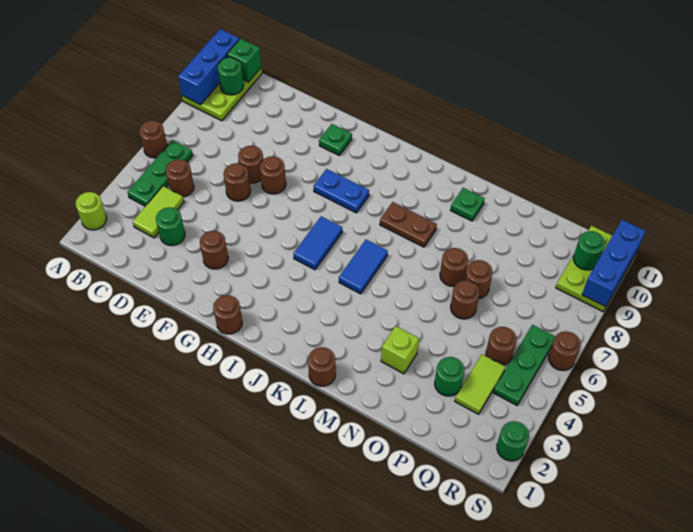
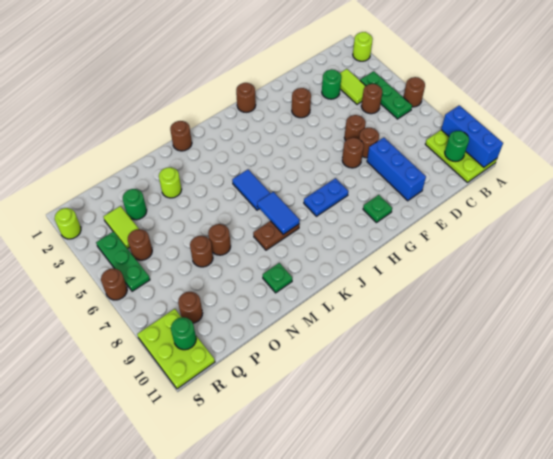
green brick B11 level 2 -> none
blue tile I5:I6 level 1 -> blue tile K7:K8 level 2
lime brick N3 level 1 -> lime round brick N3 level 1
brown round brick O6 level 1 -> brown round brick Q9 level 1
green round brick S2 level 1 -> lime round brick S2 level 1
blue brick S9:S11 level 2 -> blue brick E8:E10 level 1

